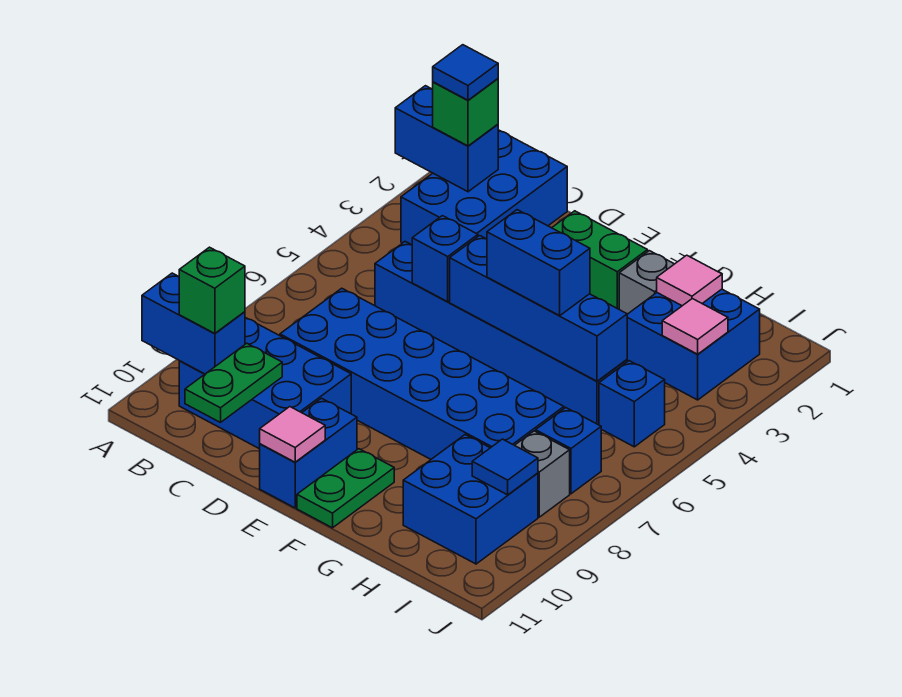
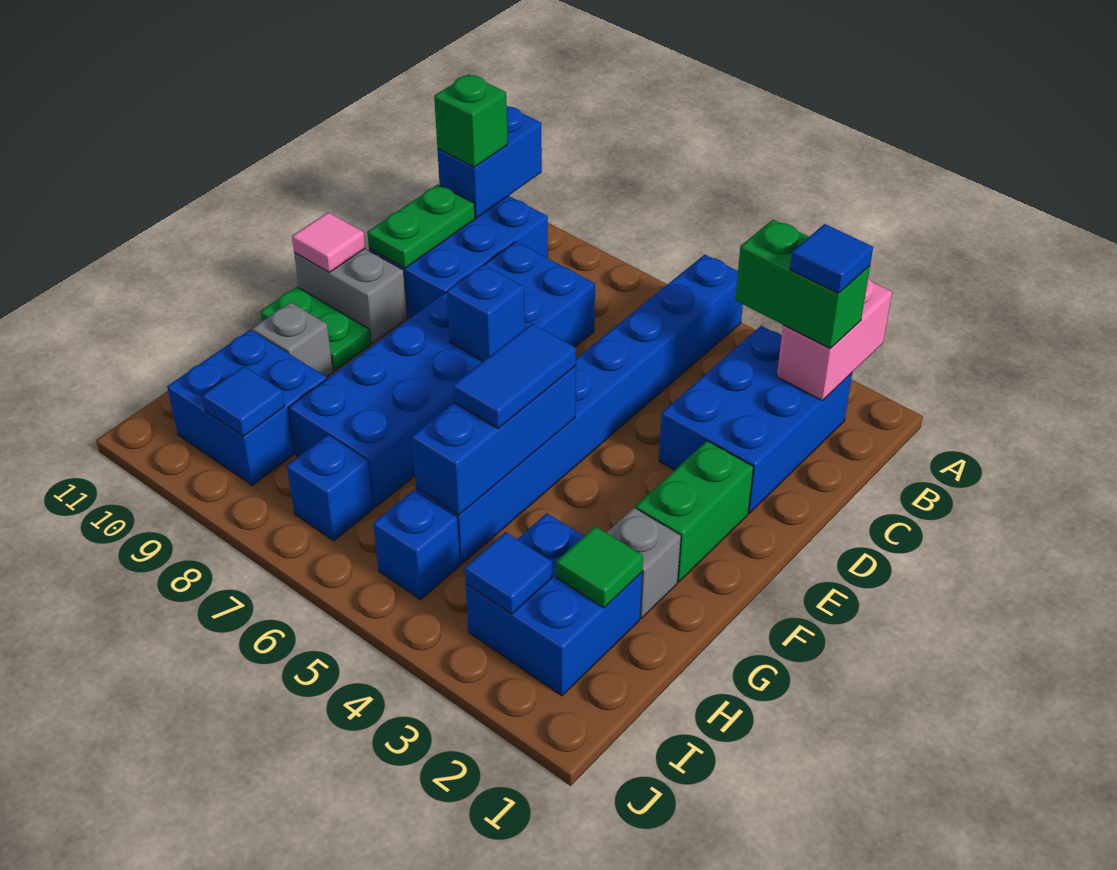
blue brick A2:B2 level 2 -> pink brick A2:B2 level 2
blue brick B1:C3 level 1 -> blue brick B2:D3 level 1
green brick B2 level 3 -> green brick B2:B3 level 3
blue brick C5:H5 level 1 -> blue brick A5:H5 level 1
green plate C10:C11 level 2 -> green plate C10:D10 level 2
blue brick D5 level 2 -> blue brick E7 level 2
blue brick E5:H5 level 2 -> blue brick F5:H5 level 2
blue brick E10:E11 level 1 -> grey brick E10:E11 level 1
blue brick F5:G5 level 3 -> blue tile F5:G5 level 3
pink tile H2 level 2 -> green tile H2 level 2
pink tile I3 level 2 -> blue tile I3 level 2
grey brick I8 level 1 -> grey brick G10 level 1

